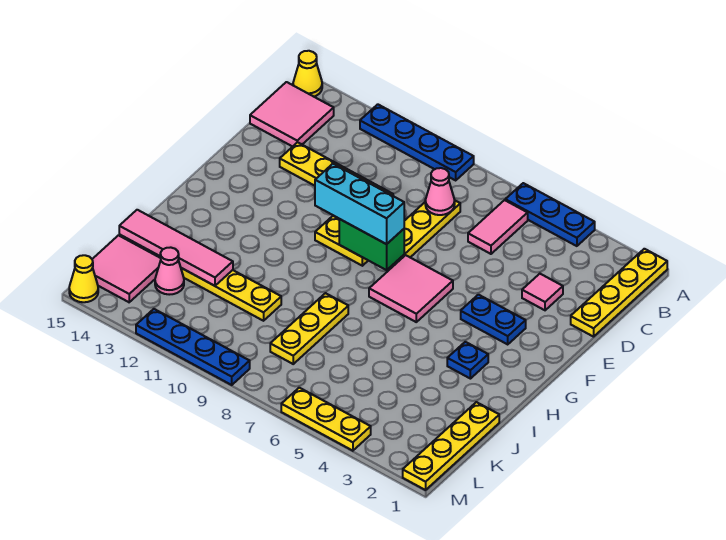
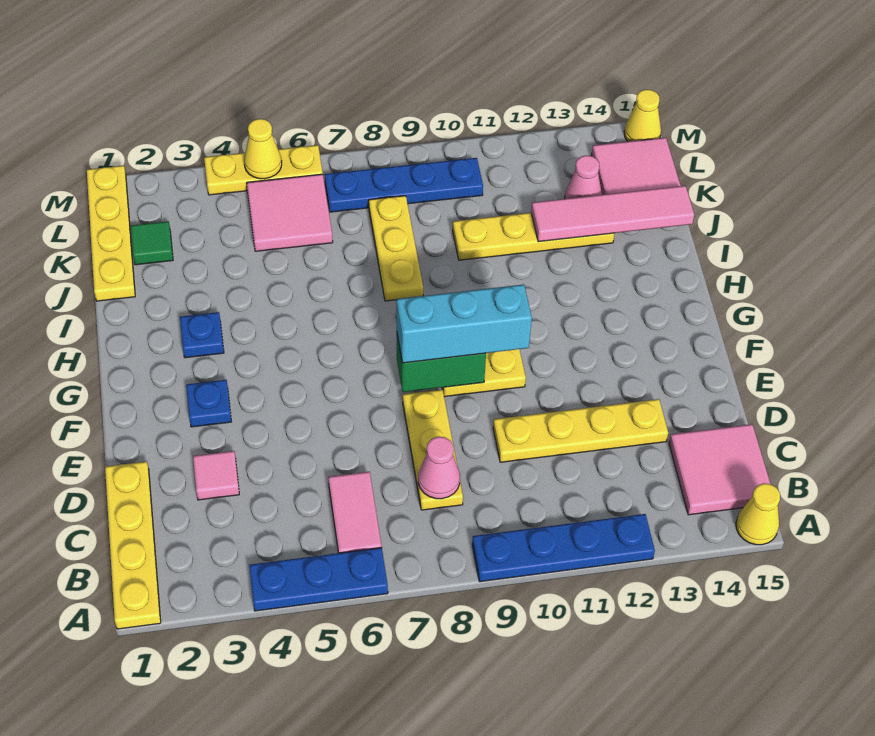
blue plate F3:F4 level 1 -> blue plate F3 level 1
pink tile F6:G7 level 1 -> pink tile K5:L6 level 1
none -> green tile K2 level 1
none -> yellow cone M5 level 2
blue plate M9:M12 level 1 -> blue plate L7:L10 level 1

